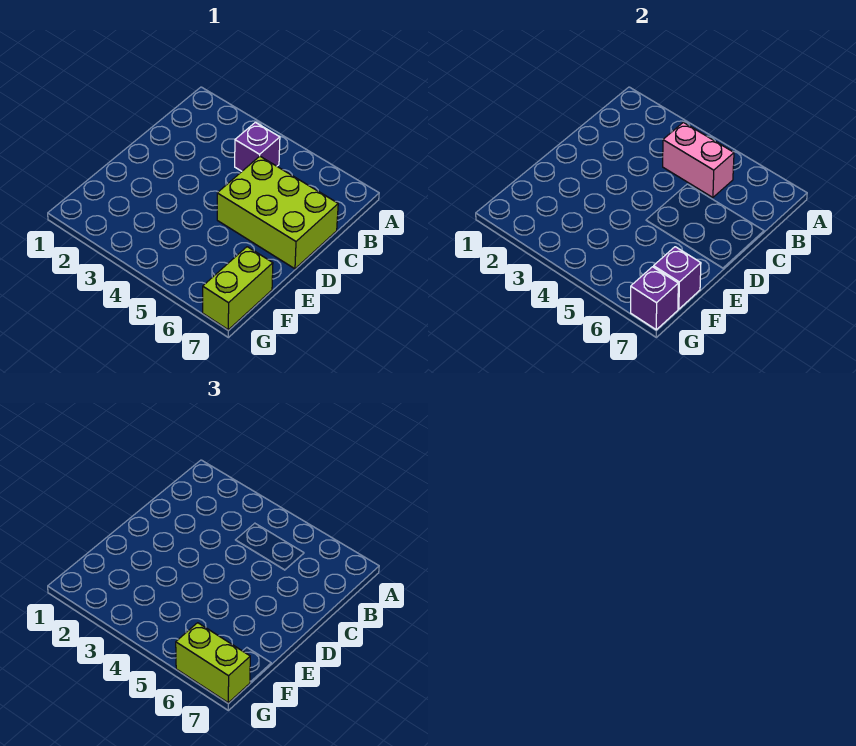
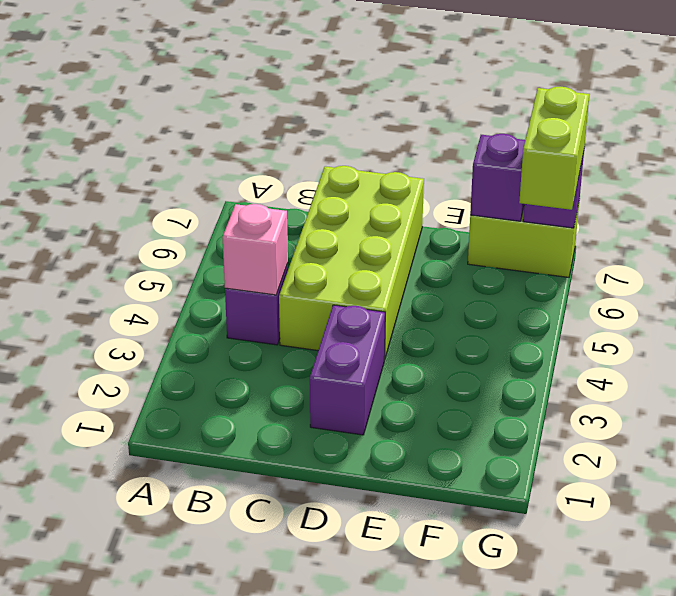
pink brick B4:B5 level 2 -> pink brick B4 level 2
lime brick C5:D7 level 1 -> lime brick C4:D7 level 1
none -> purple brick D2:D3 level 1

